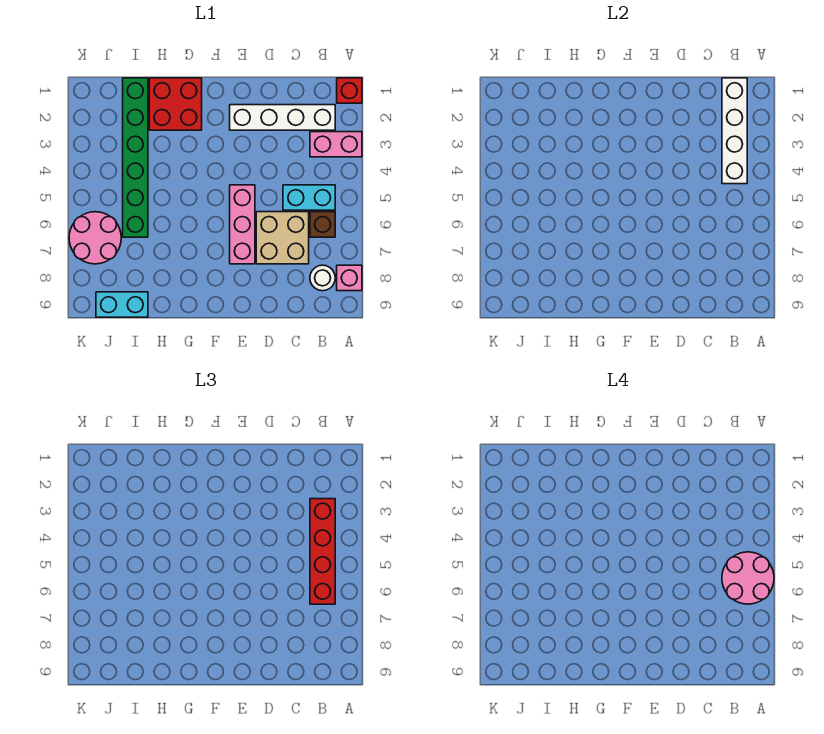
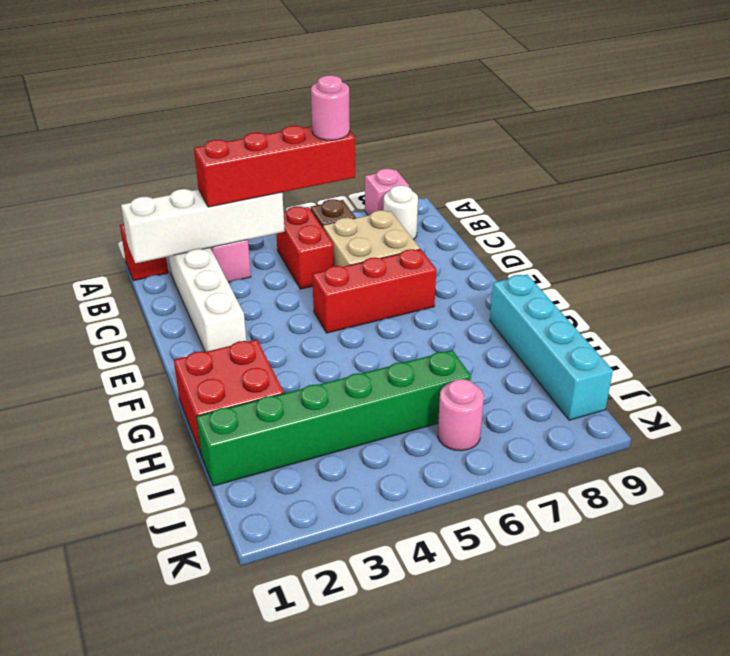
pink round brick A5:B6 level 4 -> pink round brick B6 level 4
cyan brick B5:C5 level 1 -> red brick B5:C5 level 1
pink brick E5:E7 level 1 -> red brick E5:E7 level 1
cyan brick I9:J9 level 1 -> cyan brick G9:J9 level 1
pink round brick J6:K7 level 1 -> pink round brick J6 level 1

